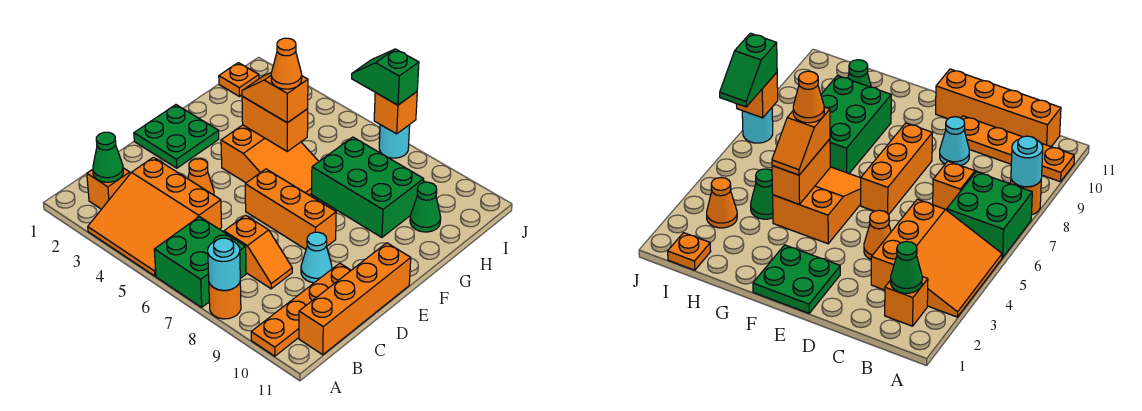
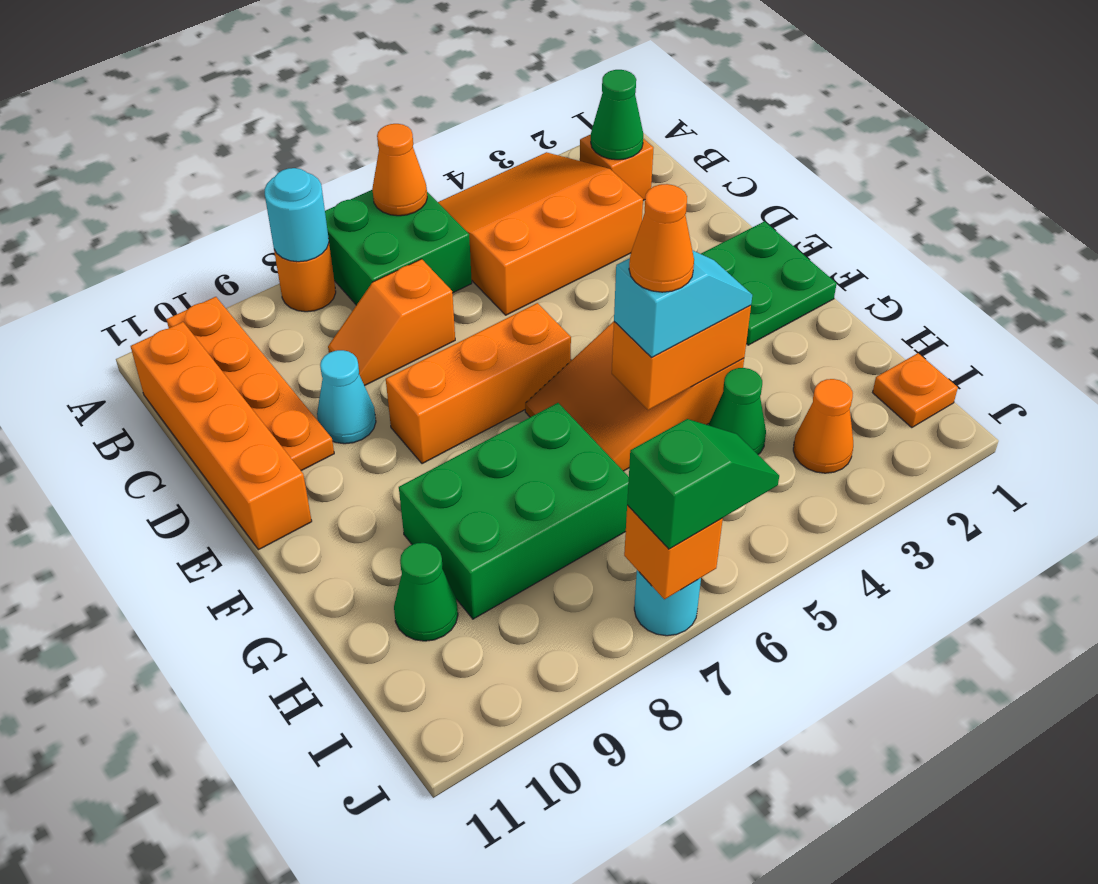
orange cone D4 level 1 -> orange cone A6 level 2
orange slope G4:G5 level 3 top 5 -> cyan slope G4:G5 level 3 top 5

